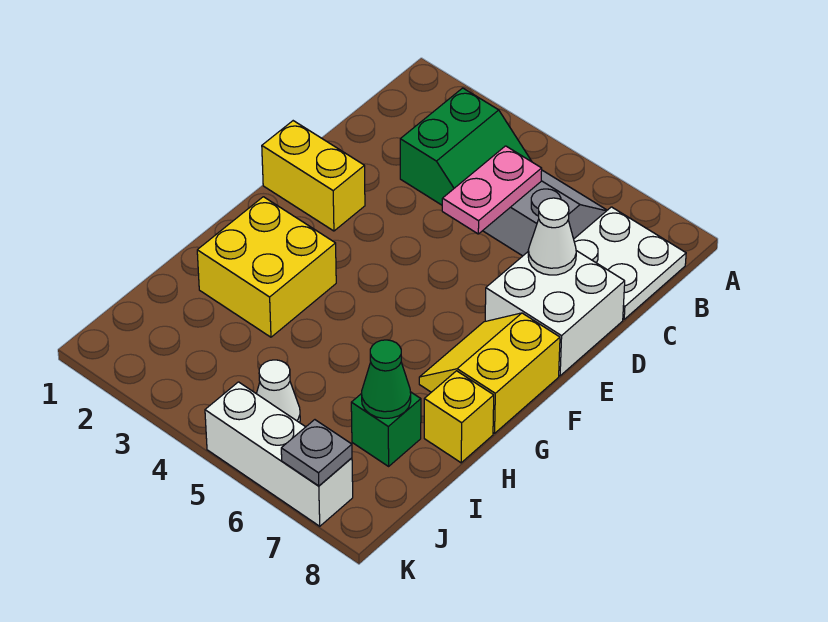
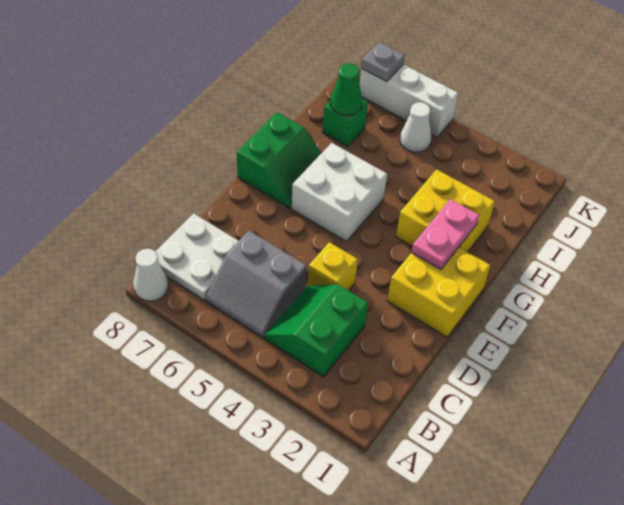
pink plate C5:D5 level 2 -> pink plate F2:G2 level 2
white brick D7:E8 level 1 -> white brick F5:G6 level 1
white cone D7 level 2 -> white cone A8 level 1
yellow brick E1:E2 level 1 -> yellow brick E1:F2 level 1
yellow slope F7:G8 level 1 top 8 -> green slope F7:G8 level 1 top 8
yellow brick H8 level 1 -> yellow brick D4 level 1

